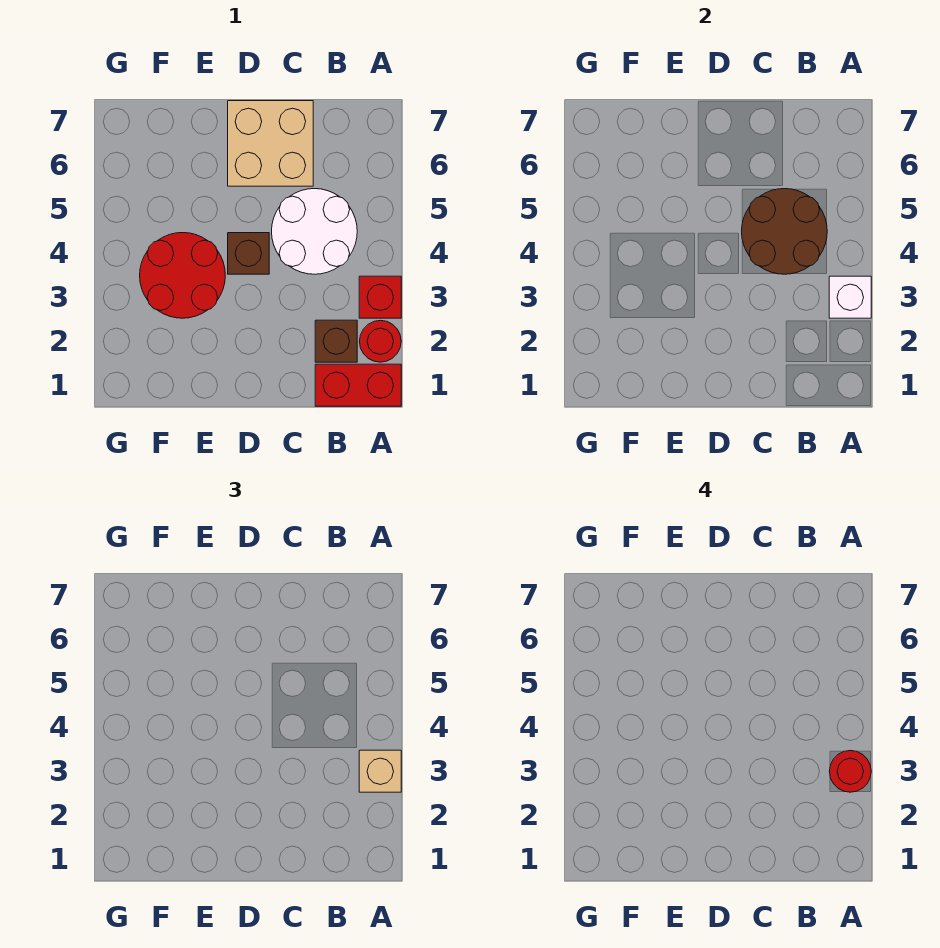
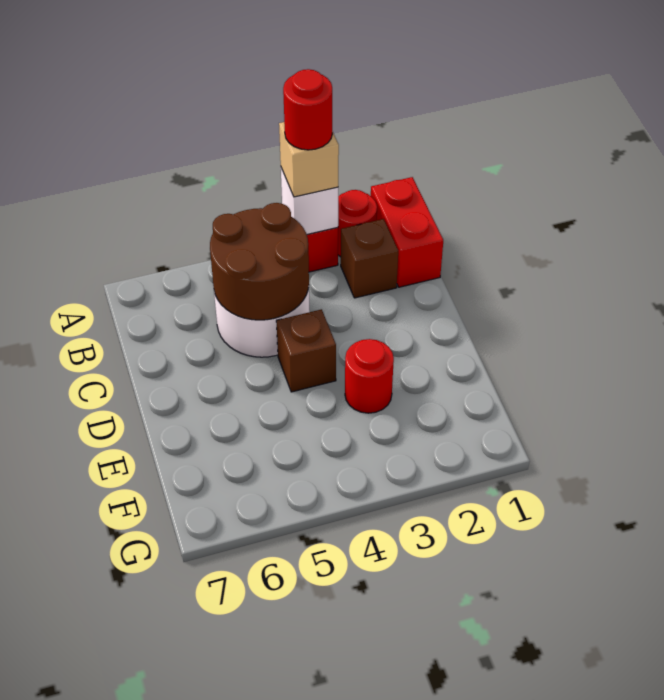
tan brick C6:D7 level 1 -> none
red round brick E3:F4 level 1 -> red round brick E3 level 1

